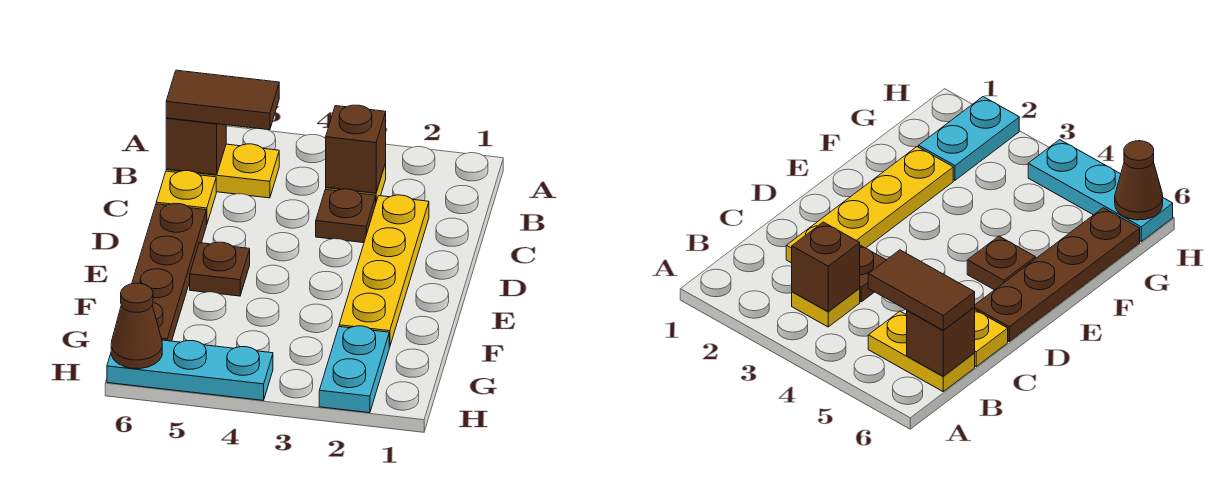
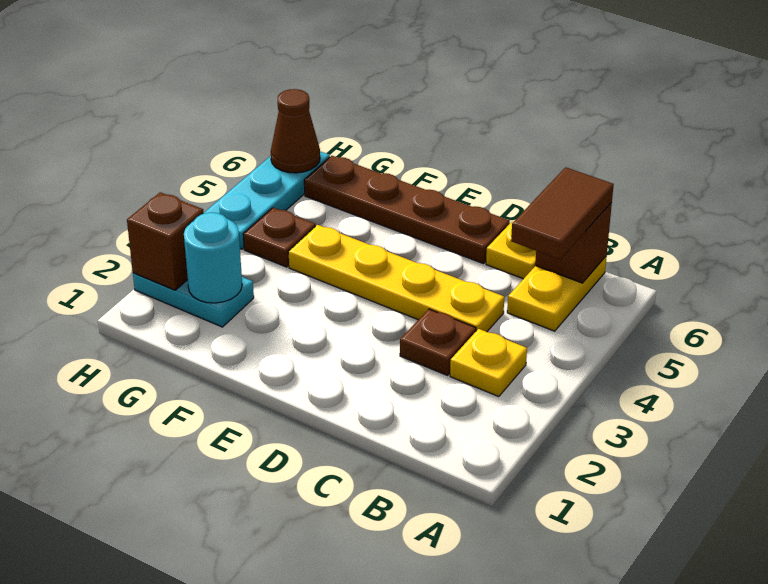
brown brick B3 level 2 -> brown brick H2 level 2
yellow plate C2:F2 level 1 -> yellow plate C4:F4 level 1
brown plate E5 level 1 -> brown plate G4 level 1
none -> cyan round brick G2 level 2

